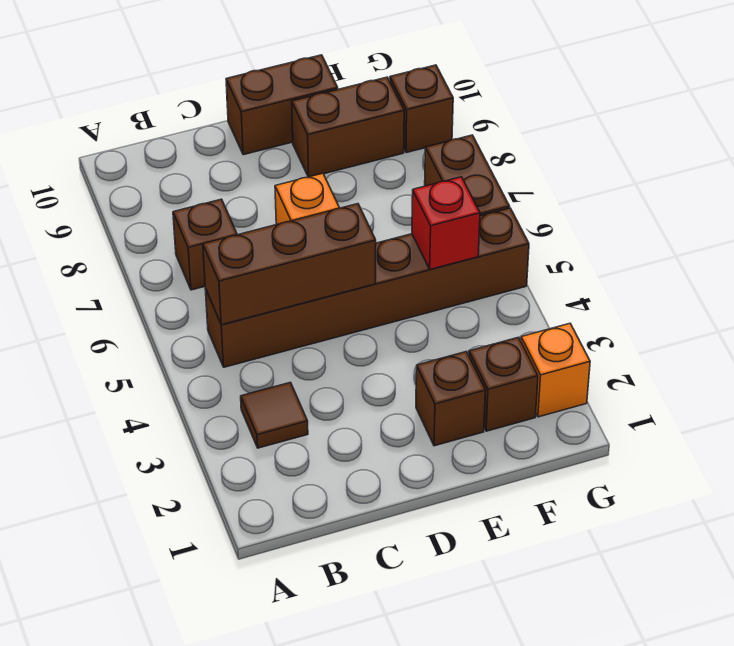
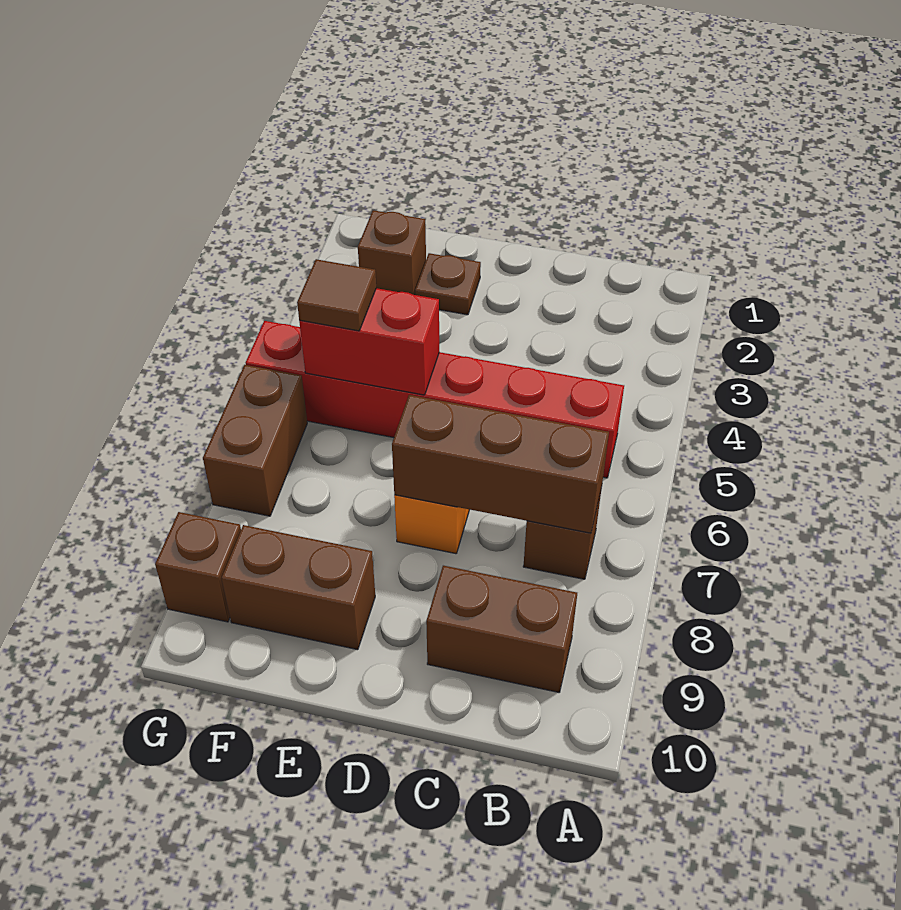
brown tile B3 level 1 -> brown tile F5 level 3
brown brick B5:G5 level 1 -> red brick B5:G5 level 1
brown brick B5:D5 level 2 -> brown brick B7:D7 level 2
brown brick D10:E10 level 1 -> brown brick B9:C9 level 1
brown brick E2 level 1 -> brown plate E2 level 1
red brick F5 level 2 -> red brick E5:F5 level 2
orange brick G2 level 1 -> none

